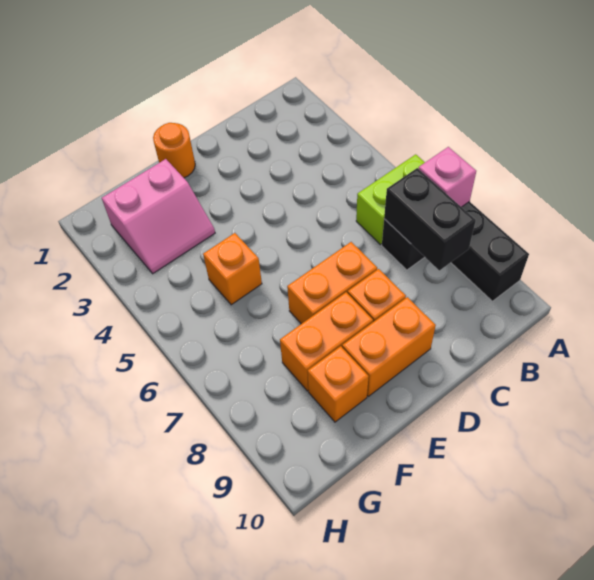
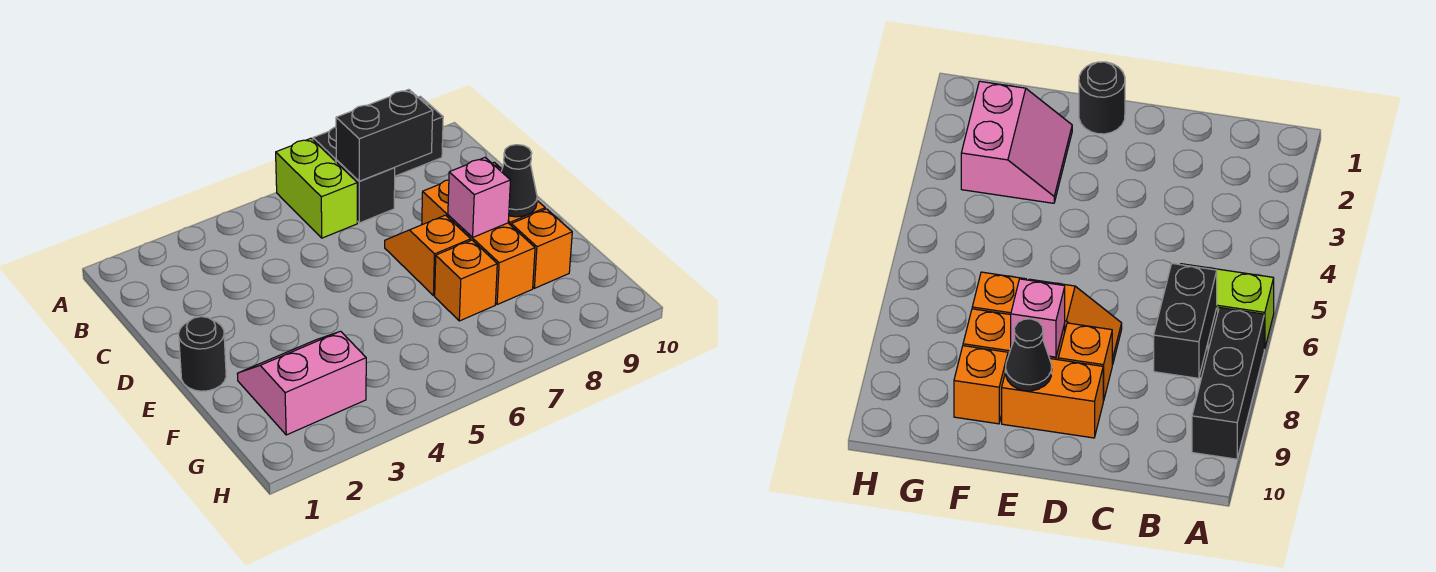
pink brick A7 level 2 -> pink brick E8 level 2
orange brick D7:E7 level 1 -> orange slope D7:E7 level 1 top E
orange round brick E1 level 1 -> black round brick E1 level 1
none -> black cone E9 level 2
pink slope F2:G3 level 1 top 2 -> pink slope F2:G3 level 1 top G
orange brick F5 level 1 -> orange brick F7 level 1

